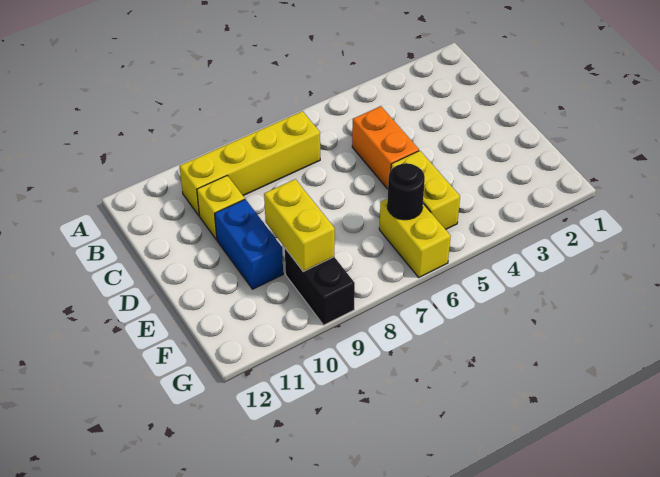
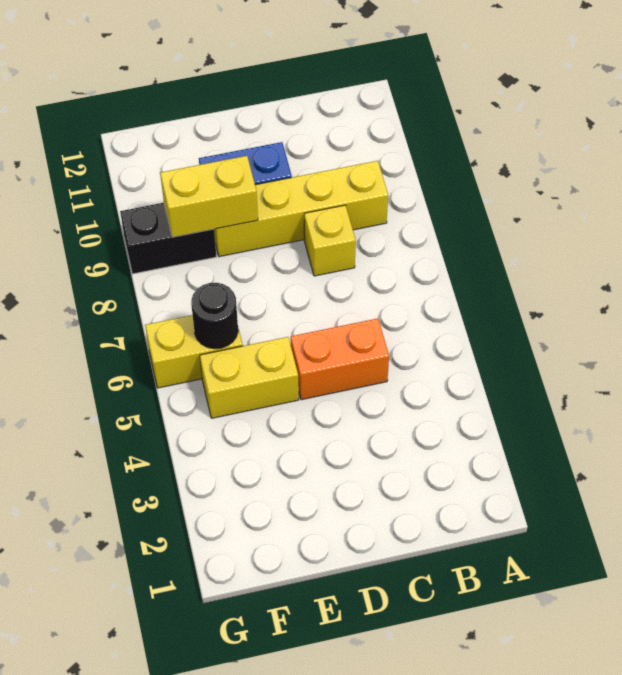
yellow brick B7:B10 level 1 -> yellow brick B9:E9 level 1
yellow brick C10 level 1 -> yellow brick C8 level 1

